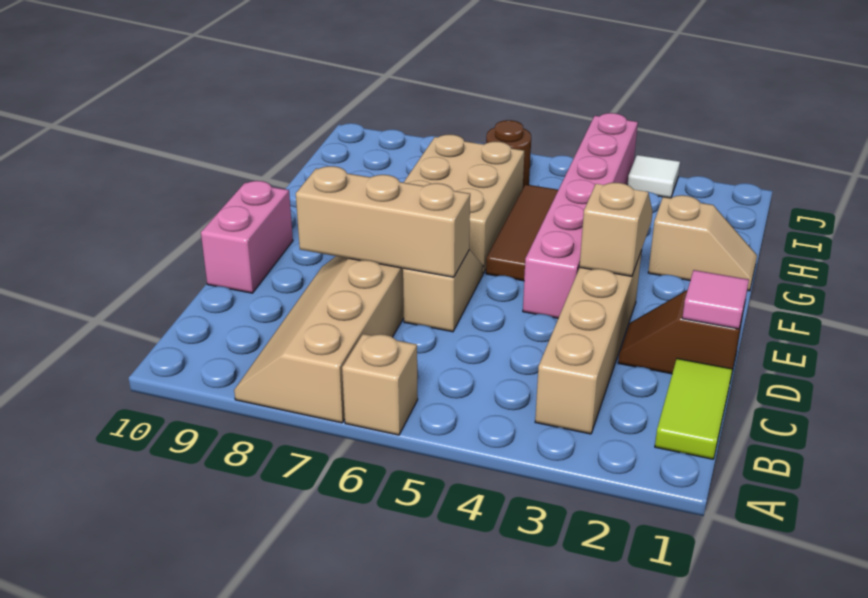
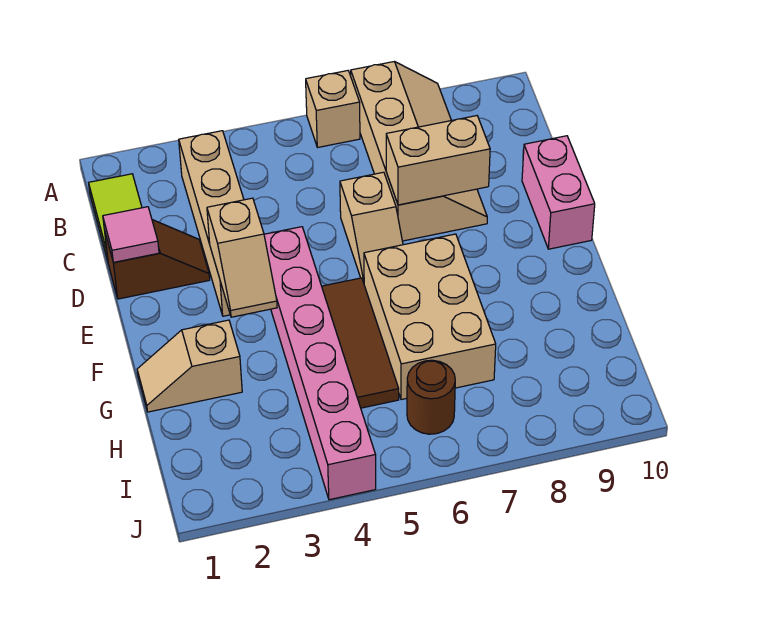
tan brick D6:D8 level 2 -> tan brick D7:D8 level 2
white tile J3 level 1 -> none

